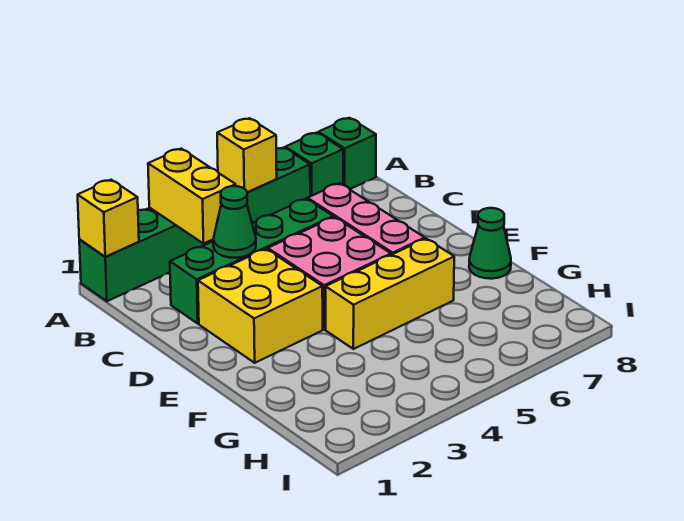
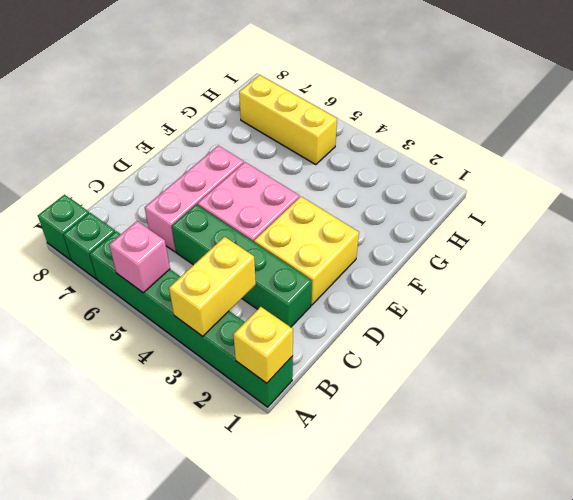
yellow brick A5 level 2 -> pink brick A5 level 2
green cone C3 level 2 -> none
yellow brick F4:F6 level 1 -> yellow brick H5:H7 level 1
green cone F8 level 1 -> none

